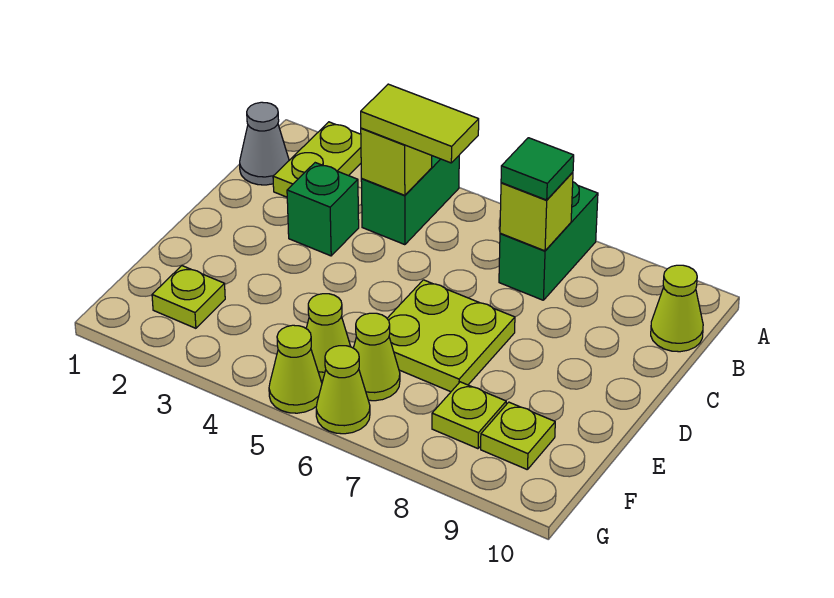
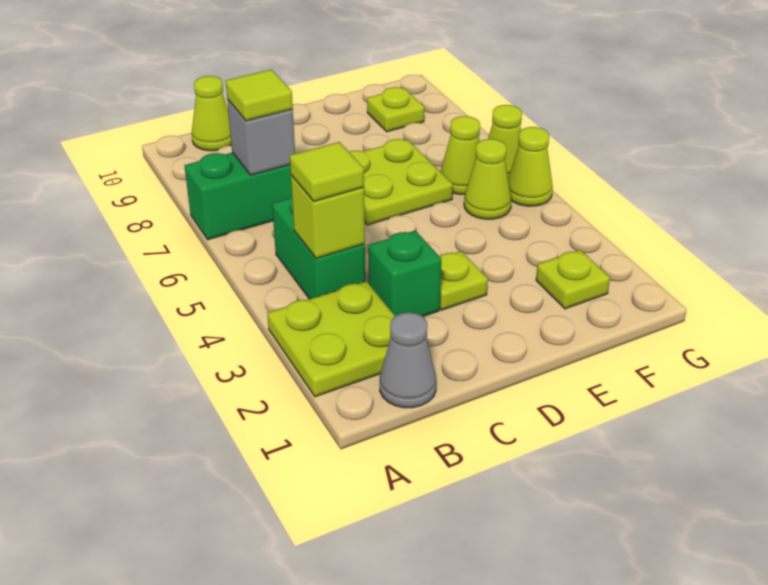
lime plate A2:B2 level 1 -> lime plate A2:B3 level 1
green brick A4:B4 level 1 -> green brick B4:B5 level 1
lime tile B4:B5 level 3 -> lime tile B4 level 3
lime brick B7 level 2 -> grey brick B7 level 2
green tile B7 level 3 -> lime tile B7 level 3
lime plate F8 level 1 -> lime plate D3 level 1

